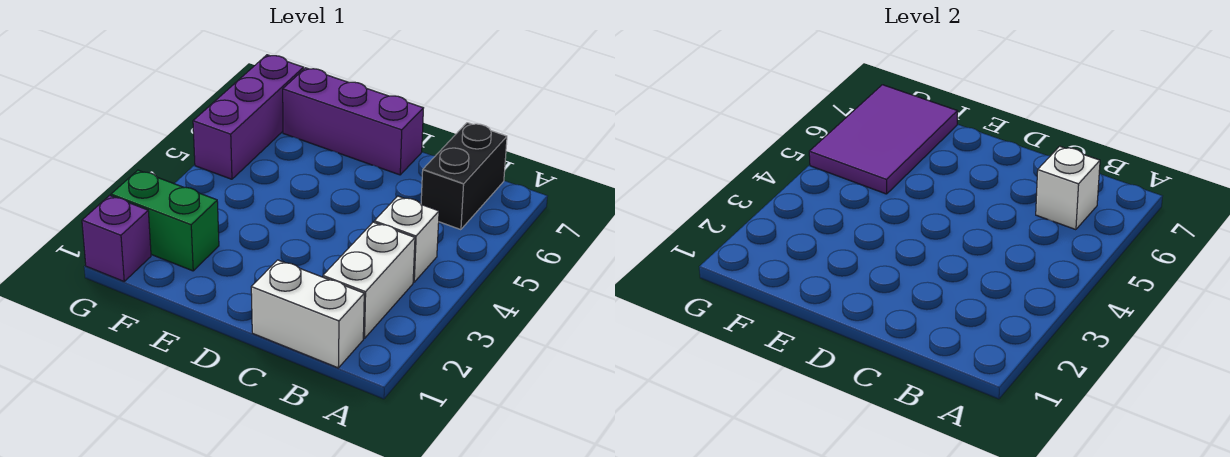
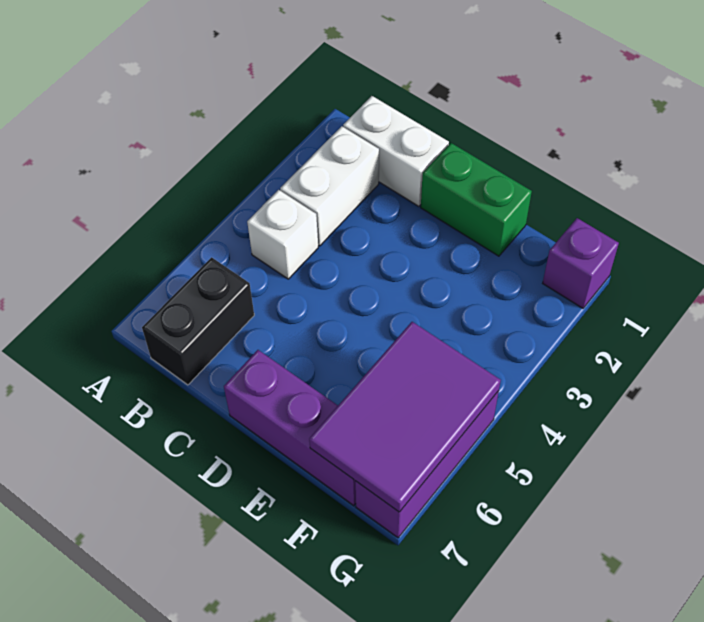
white brick B6 level 2 -> none
green brick F2:G2 level 1 -> green brick D1:E1 level 1

